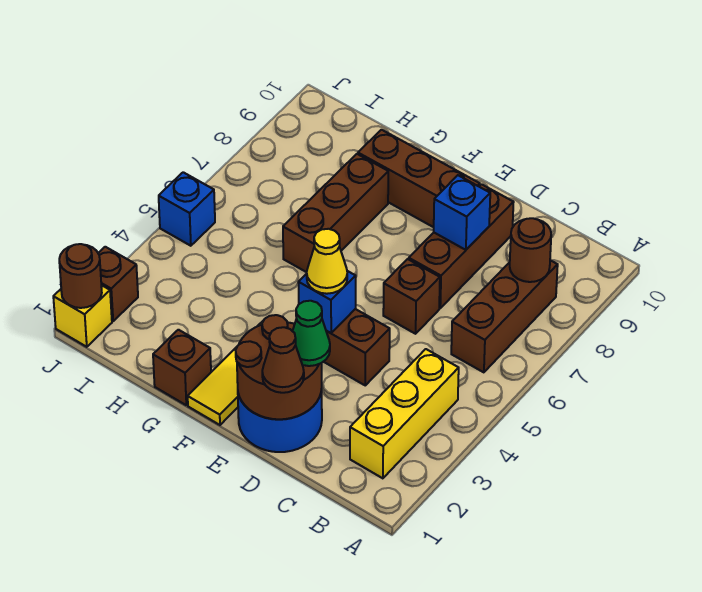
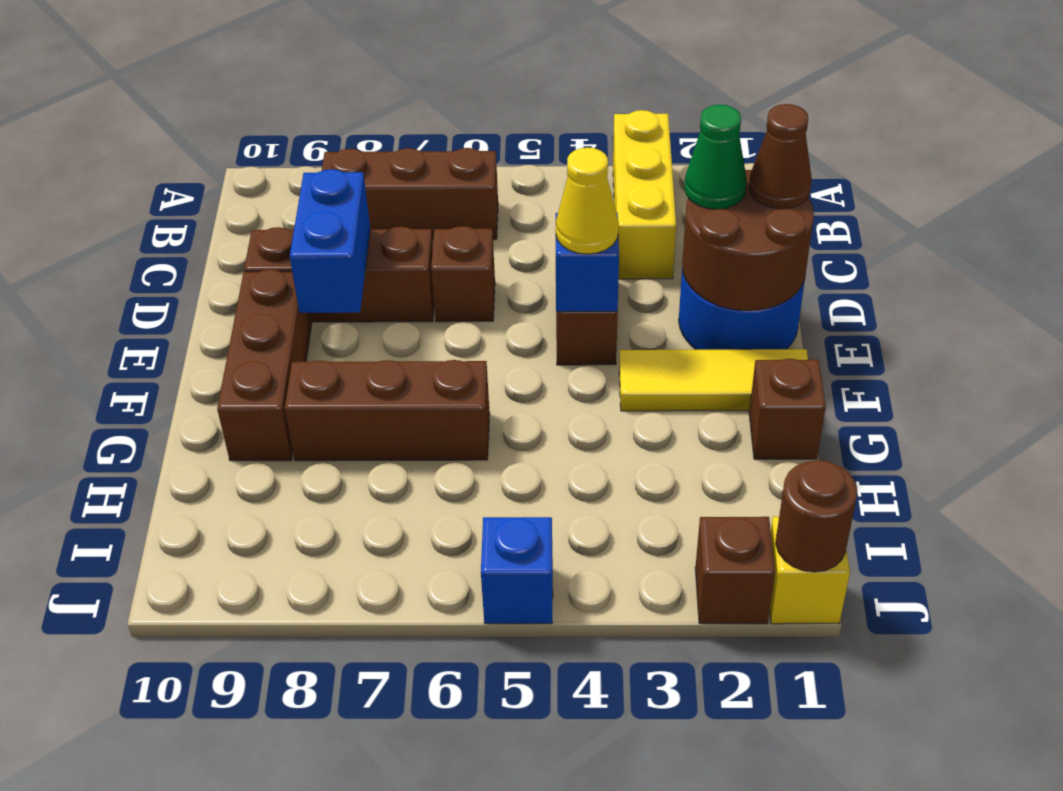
yellow brick B2:B4 level 1 -> yellow brick A3:C3 level 1
brown round brick B8 level 2 -> none
blue brick D8 level 2 -> blue brick D8:E8 level 2

